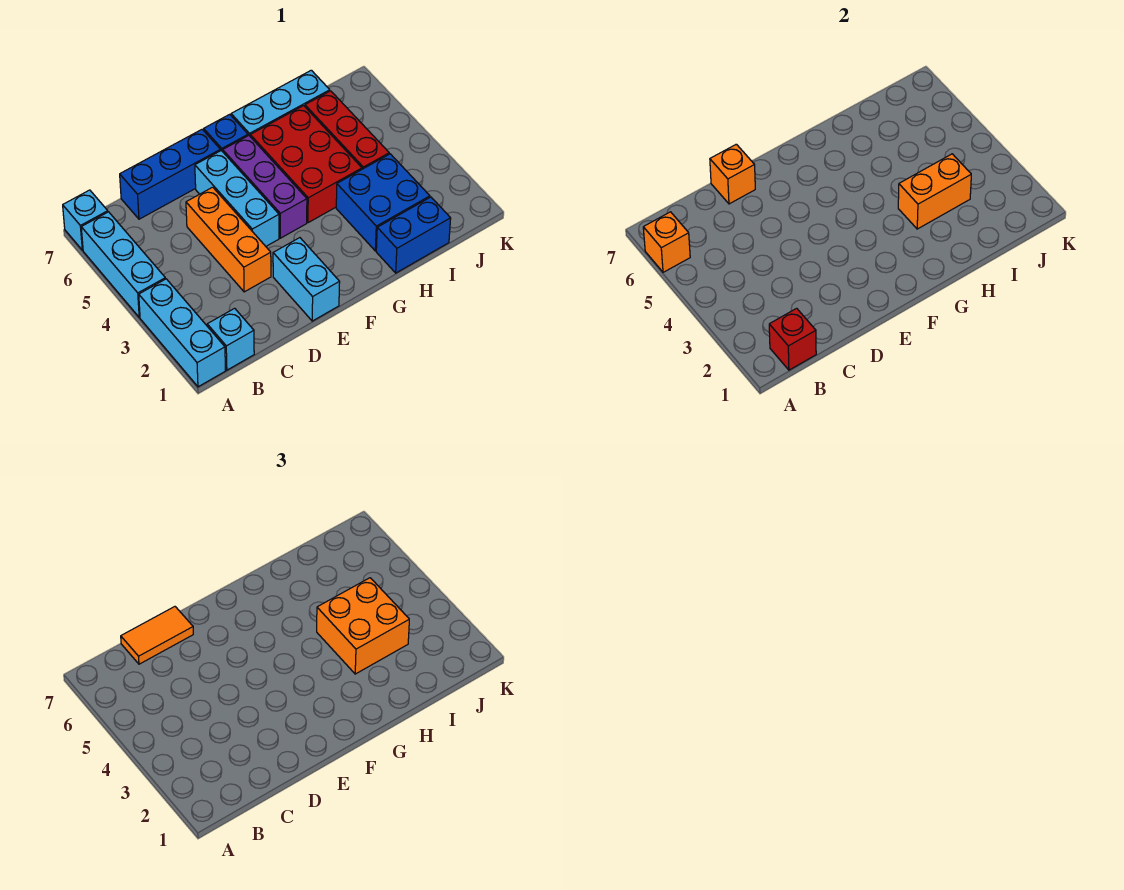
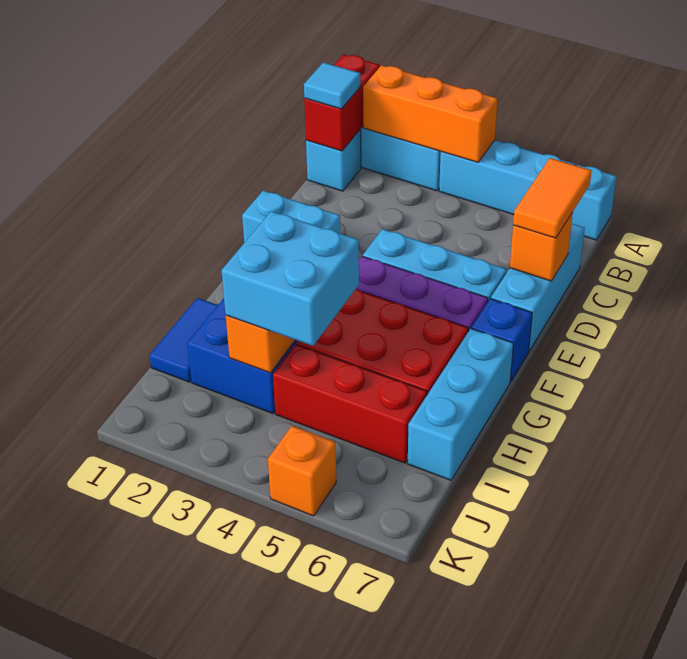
orange brick A6 level 2 -> orange brick K5 level 1
red brick B1 level 2 -> red brick A1:B1 level 2
none -> cyan tile B1 level 3
blue brick C7:E7 level 1 -> cyan brick C7:E7 level 1
orange brick D3:D5 level 1 -> orange brick A2:A4 level 2
blue brick H1:I1 level 1 -> blue tile H1:I1 level 1
orange brick H3:I4 level 3 -> cyan brick H3:I4 level 3

